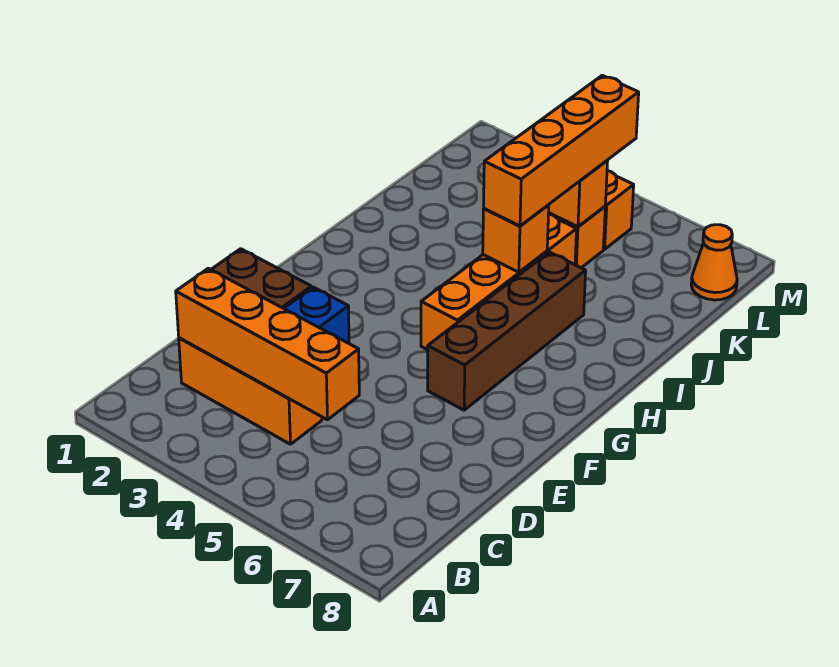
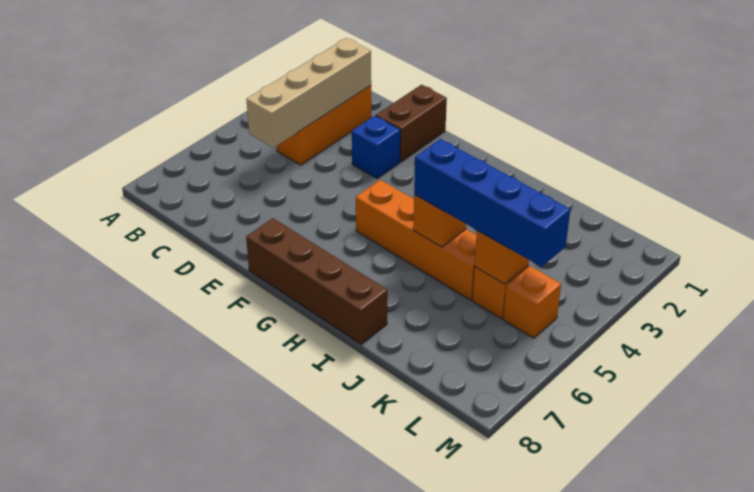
orange brick C2:C5 level 2 -> tan brick C2:C5 level 2
brown brick F6:I6 level 1 -> brown brick F8:I8 level 1
orange brick I5:L5 level 3 -> blue brick I5:L5 level 3
orange cone L8 level 1 -> none

